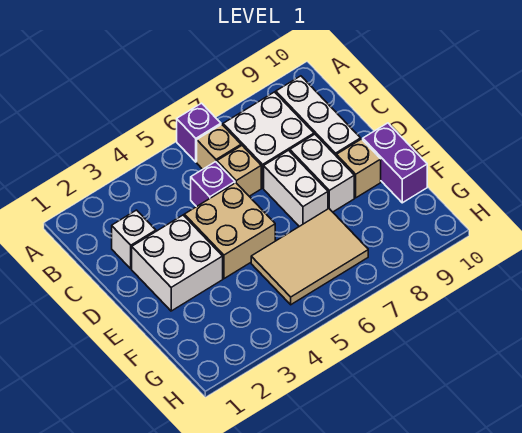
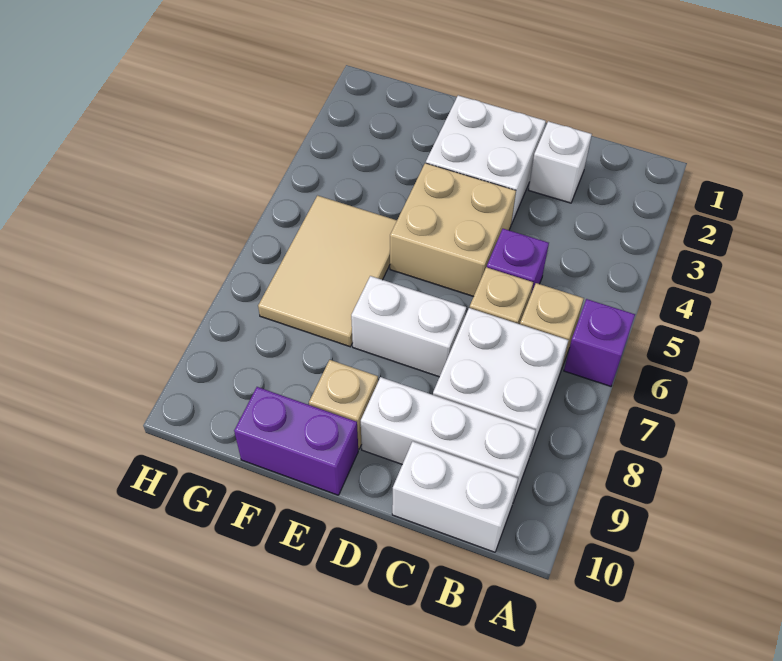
white brick D8:E8 level 1 -> white brick B10:C10 level 1

